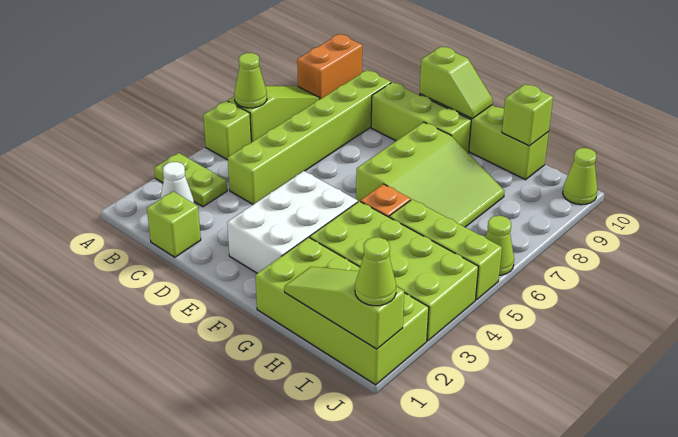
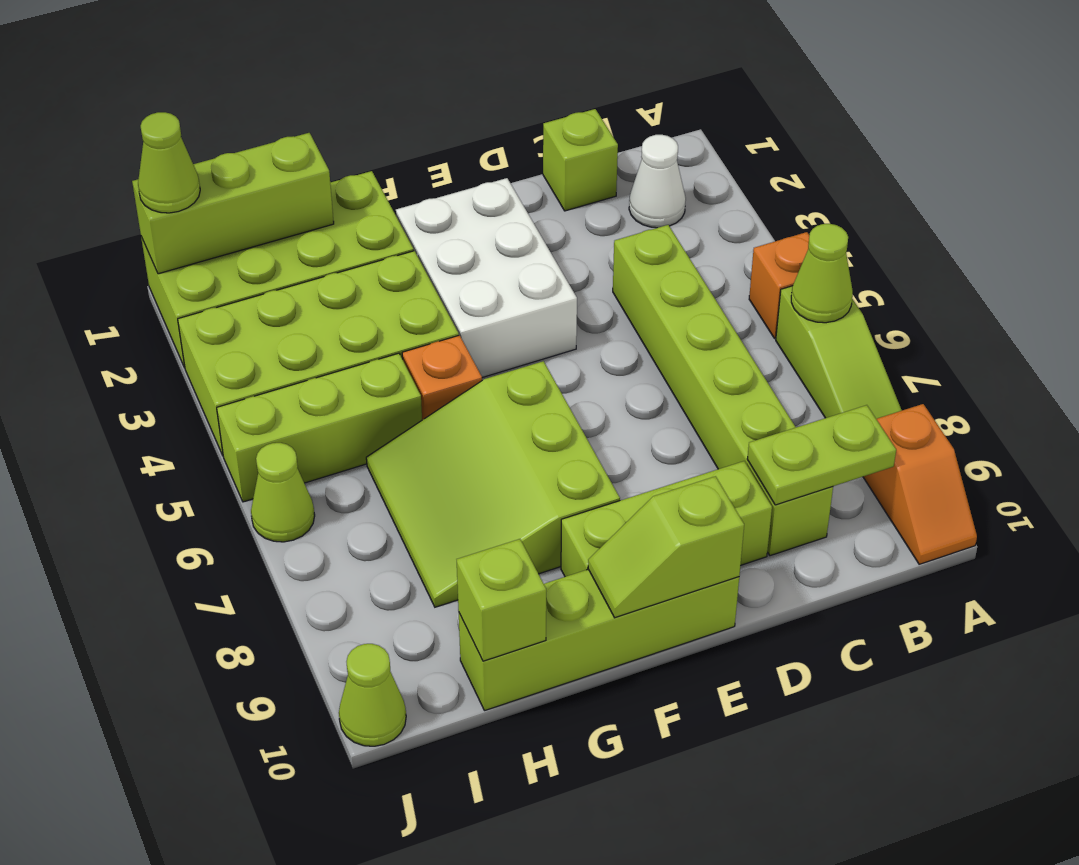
lime plate A3:B3 level 1 -> lime plate B9:C9 level 2
lime brick A5 level 1 -> orange brick A5 level 1
orange brick A9:A10 level 1 -> orange slope A9:A10 level 1 top 9
lime slope H1:J1 level 2 top J -> lime brick H1:J1 level 2

